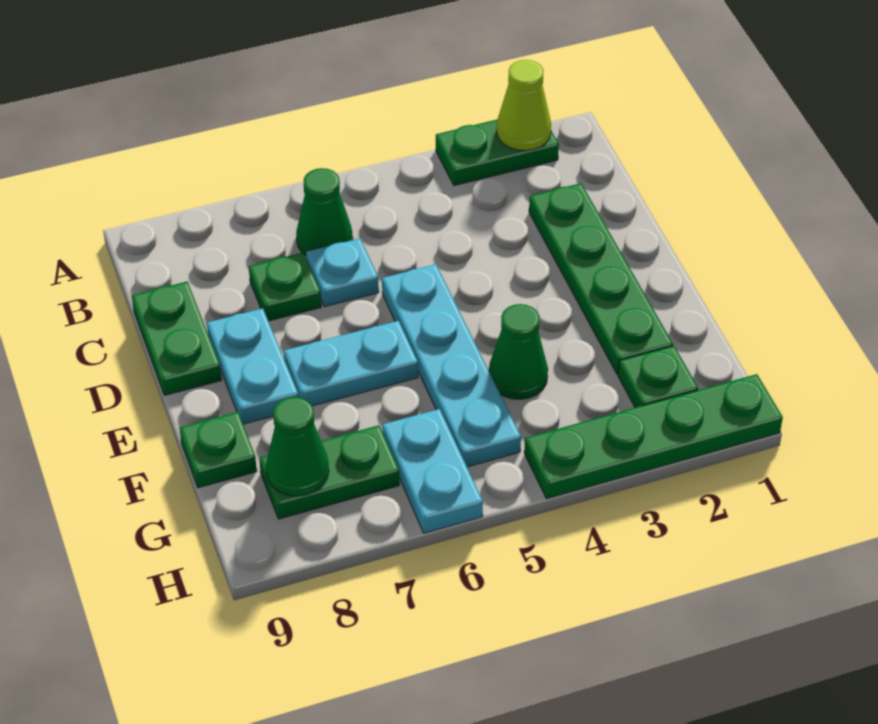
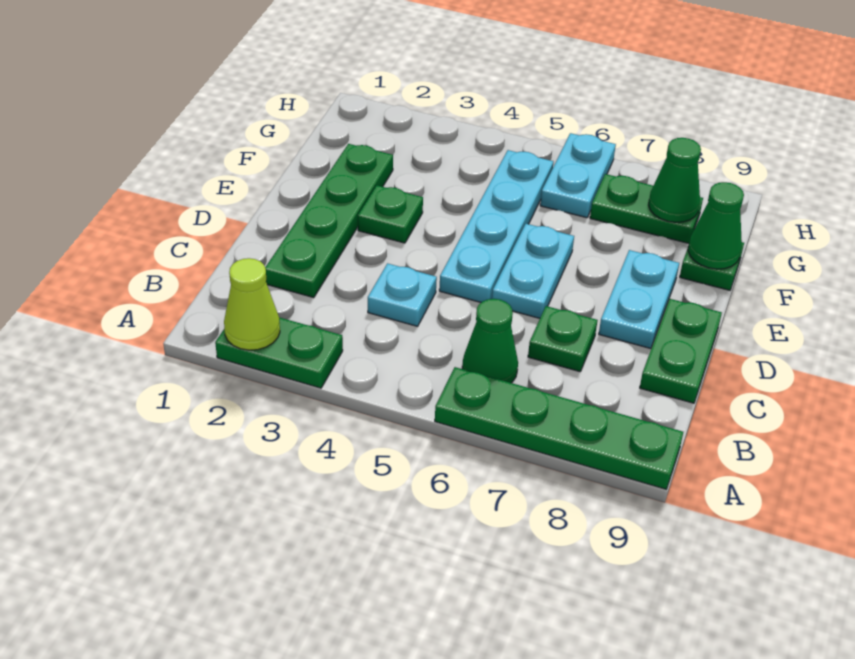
cyan plate C6 level 1 -> cyan plate C4 level 1
cyan plate E6:E7 level 1 -> cyan plate D6:E6 level 1
green cone F4 level 1 -> green cone F9 level 2
green plate G2 level 1 -> green plate E3 level 1
green plate H1:H4 level 1 -> green plate A6:A9 level 1

